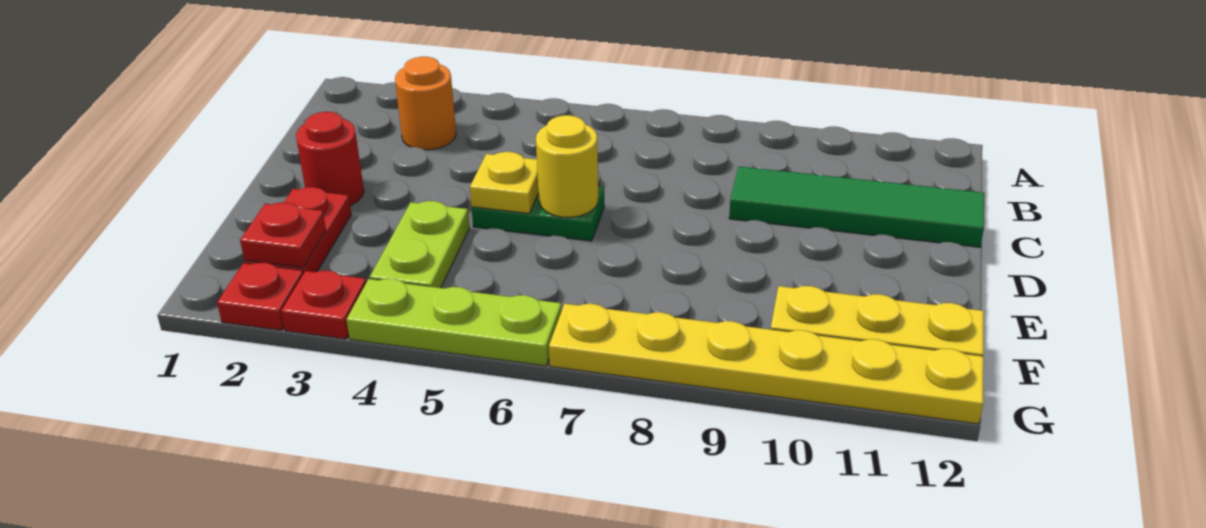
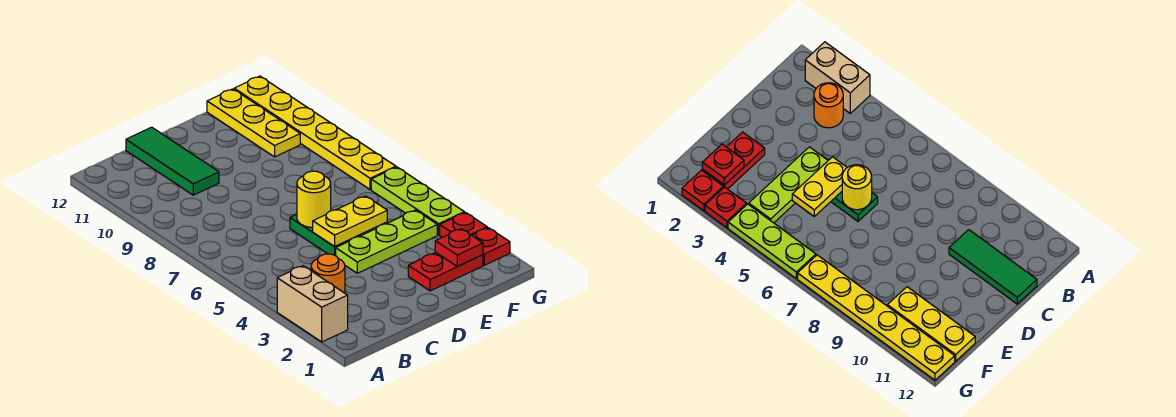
none -> tan brick A2:A3 level 1
green tile C9:C12 level 1 -> green tile C10:C12 level 1
red round brick D2 level 1 -> none
yellow plate D5 level 2 -> yellow plate D5:E5 level 2
lime plate E4:F4 level 1 -> lime plate D4:F4 level 1

